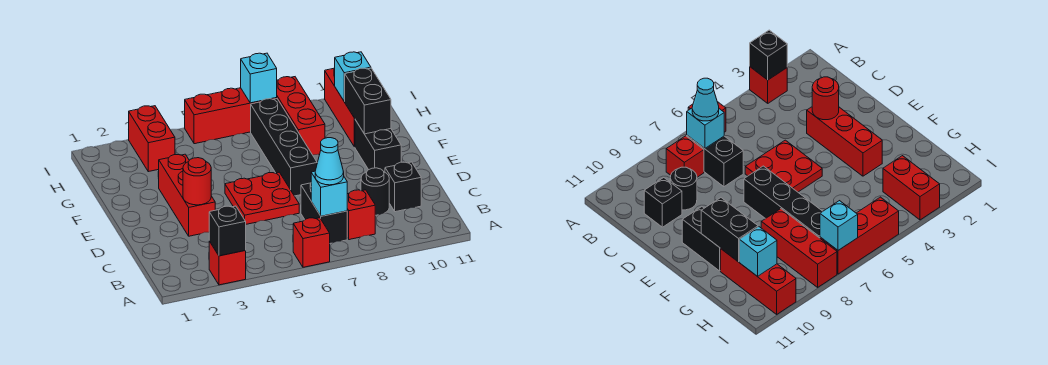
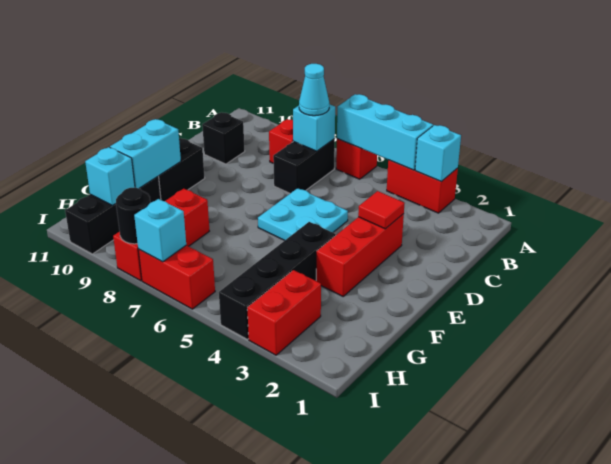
red brick A3 level 1 -> red brick A3:A4 level 1
black brick A3 level 2 -> cyan brick A3 level 2
none -> cyan brick A4:A6 level 2
black round brick C9 level 1 -> black round brick I8 level 2
red round brick D3 level 2 -> red tile D3 level 2
red plate D5:E6 level 1 -> cyan plate D5:E6 level 1
black brick E7:H7 level 1 -> black brick F4:I4 level 1
black brick F10:G10 level 2 -> cyan brick F10:G10 level 2
red brick G10:I10 level 1 -> black brick G10:I10 level 1
red brick I5:I7 level 1 -> red brick I6:I7 level 1

